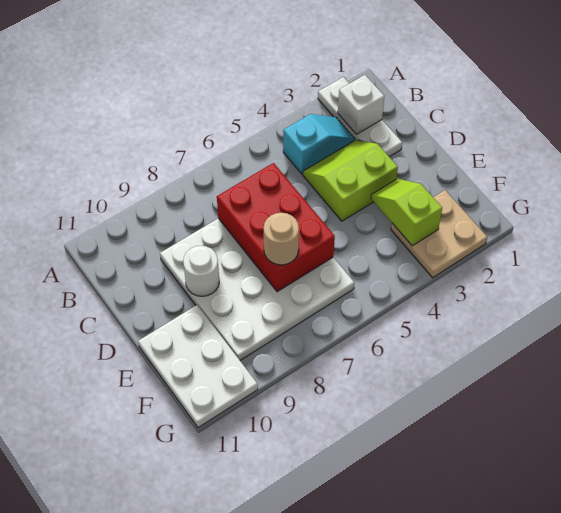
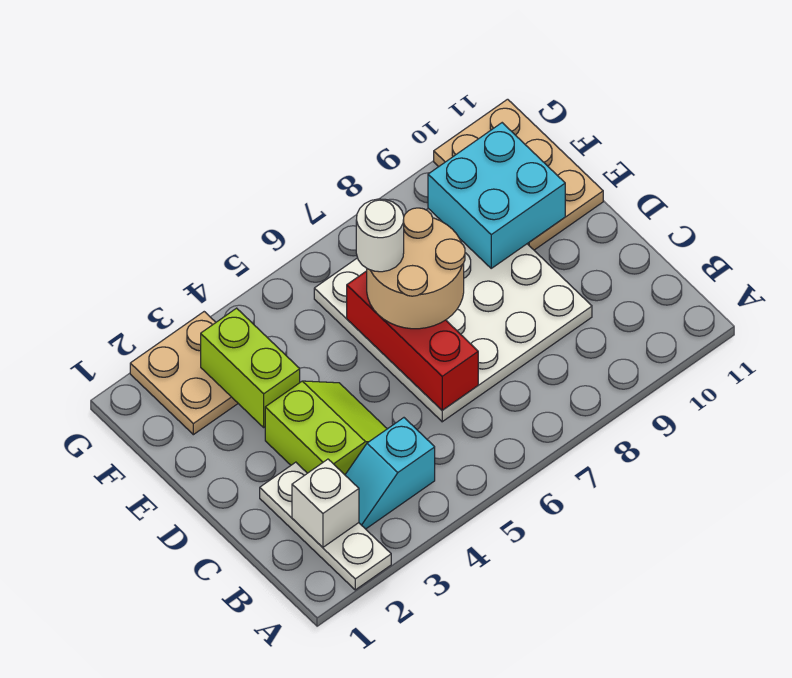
lime slope C3:D4 level 1 top D -> lime slope C3:D4 level 1 top 3
red brick C6:E7 level 2 -> red brick C6:E6 level 2
white round brick D9 level 2 -> white round brick E6 level 4
lime slope E3:F3 level 2 top F -> lime brick E3:F3 level 2
tan round brick E7 level 3 -> tan round brick D6:E7 level 3
none -> cyan brick E9:F10 level 2
white plate E10:G11 level 1 -> tan plate E10:G11 level 1

